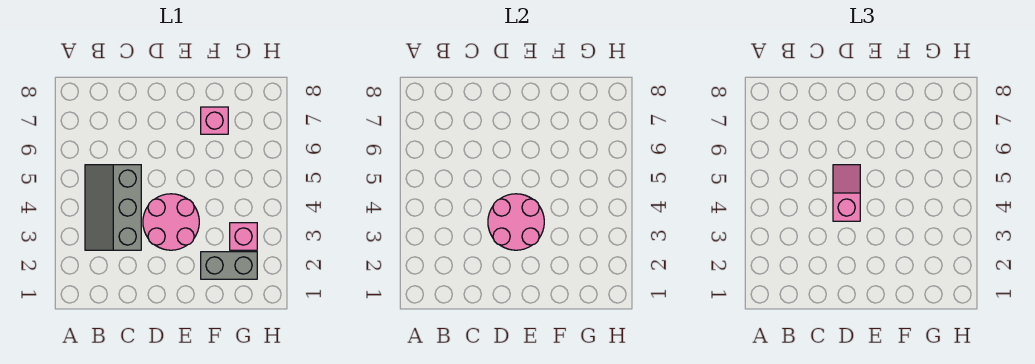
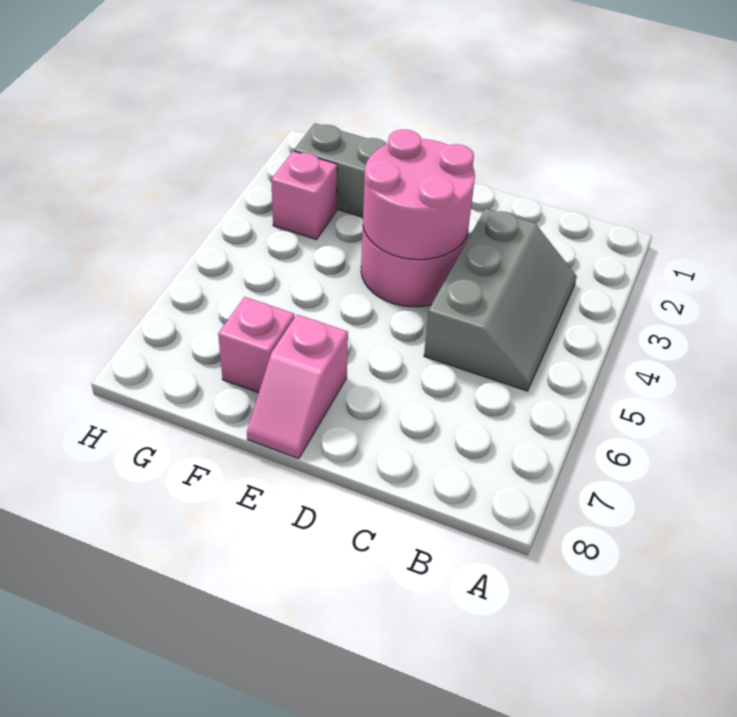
pink slope D4:D5 level 3 top 4 -> pink slope E7:E8 level 1 top 7

